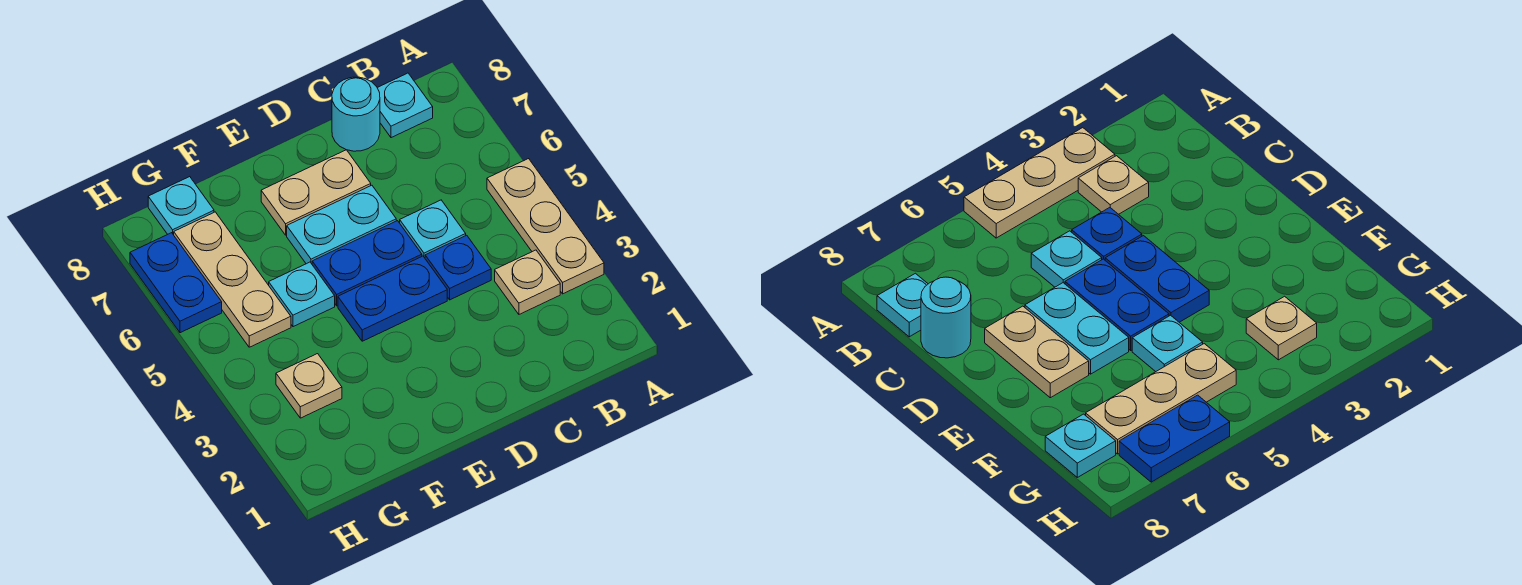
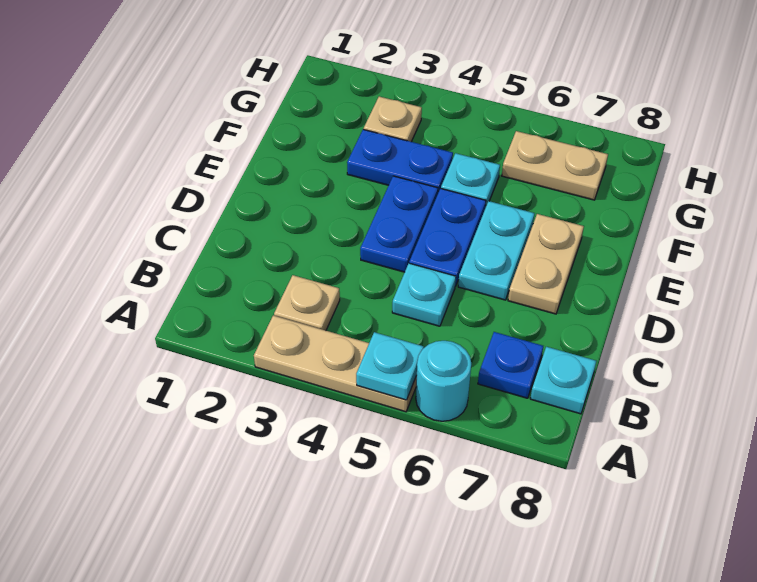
blue plate C4 level 1 -> blue plate B7 level 1
cyan round brick C8 level 1 -> cyan round brick A6 level 1
tan plate G5:G7 level 1 -> tan plate G6:G7 level 1
cyan plate G8 level 1 -> cyan plate A5 level 2
blue plate H6:H7 level 1 -> blue plate F3:F4 level 1

